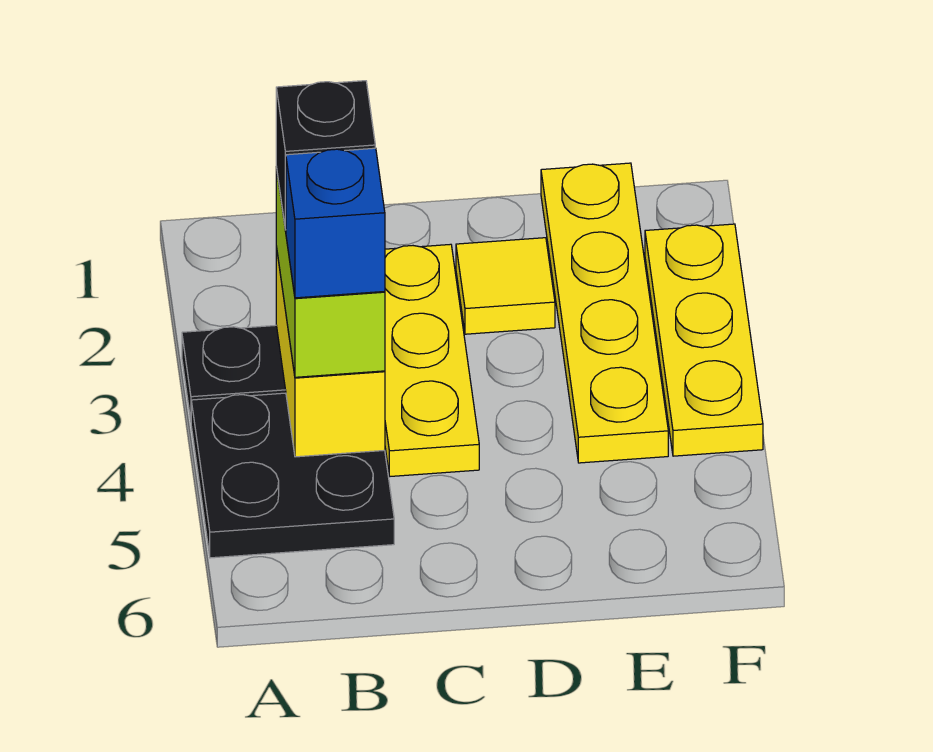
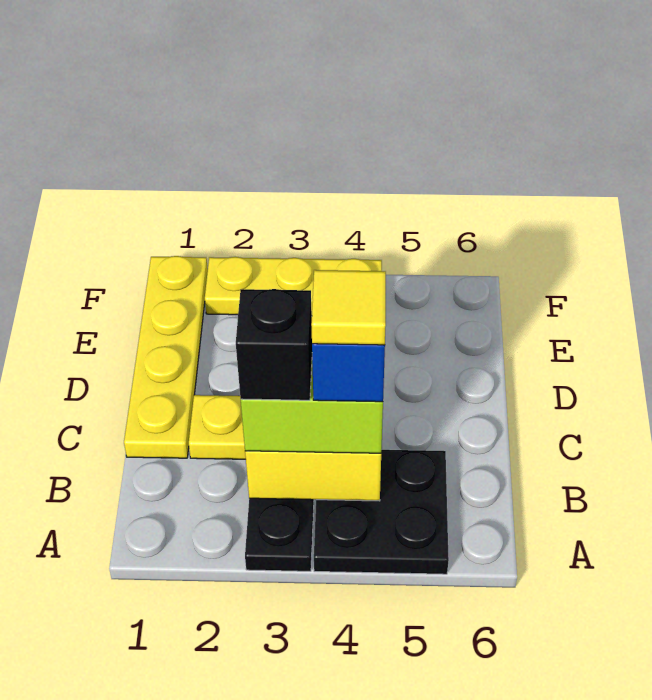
yellow tile D2 level 1 -> yellow tile B4 level 5
yellow plate E1:E4 level 1 -> yellow plate C1:F1 level 1

